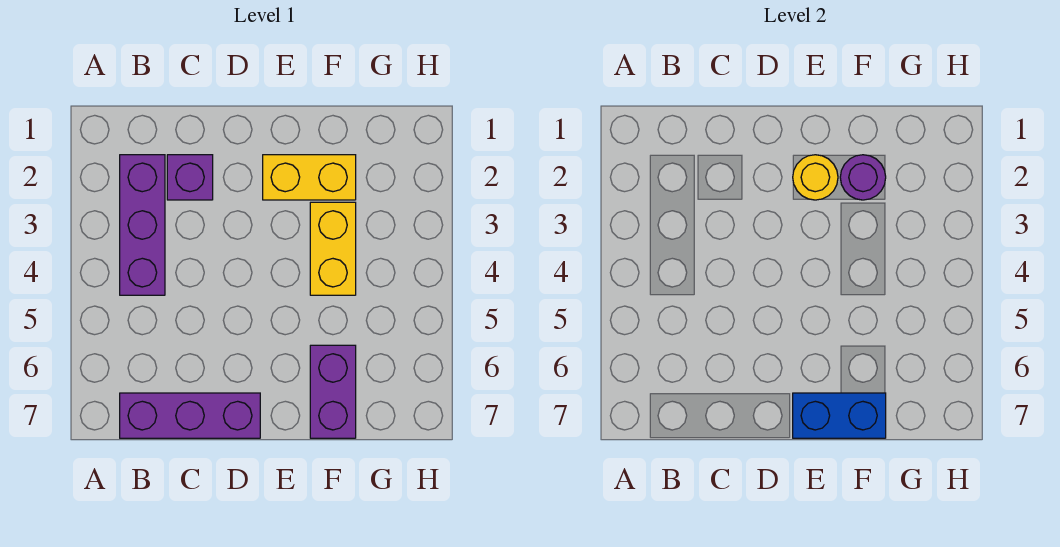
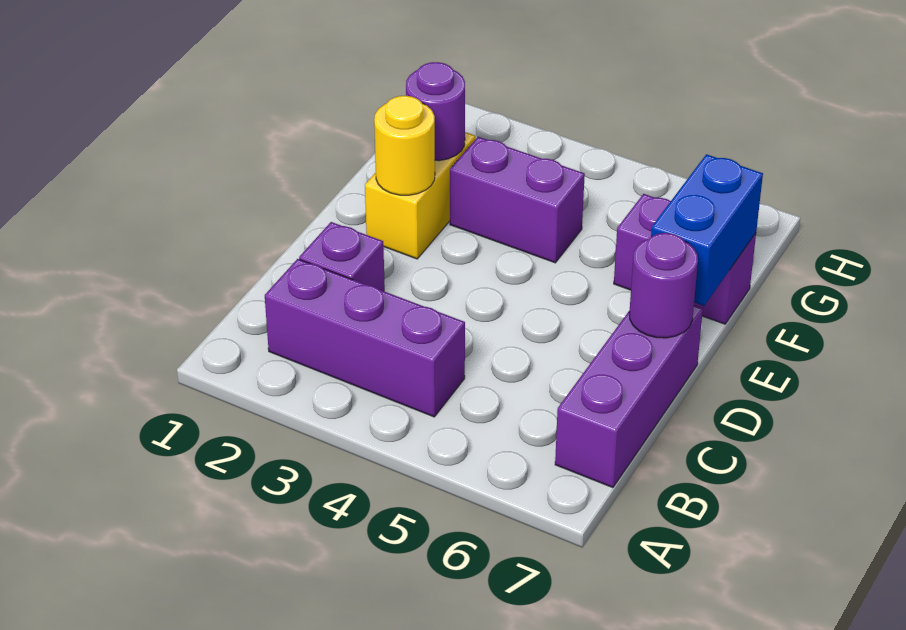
none -> purple round brick D7 level 2
yellow brick F3:F4 level 1 -> purple brick F3:F4 level 1

